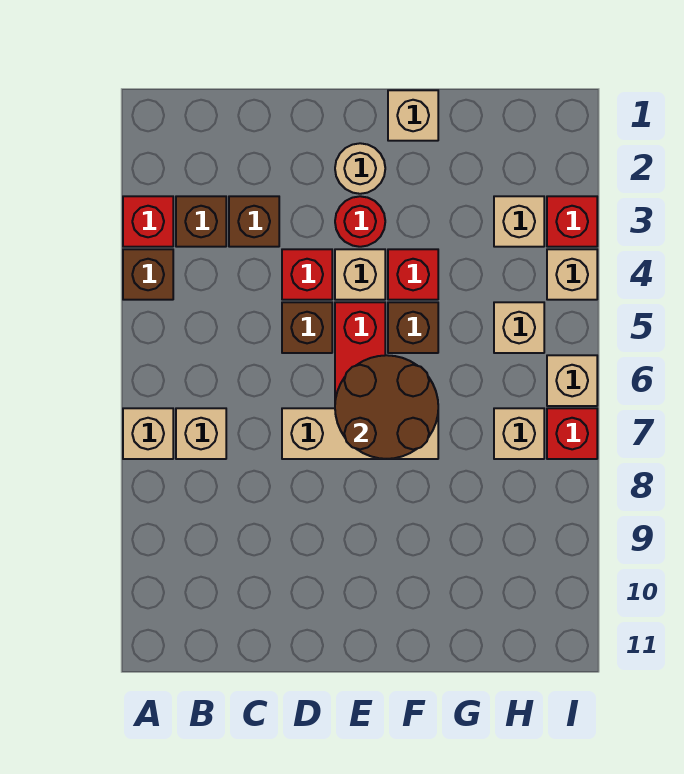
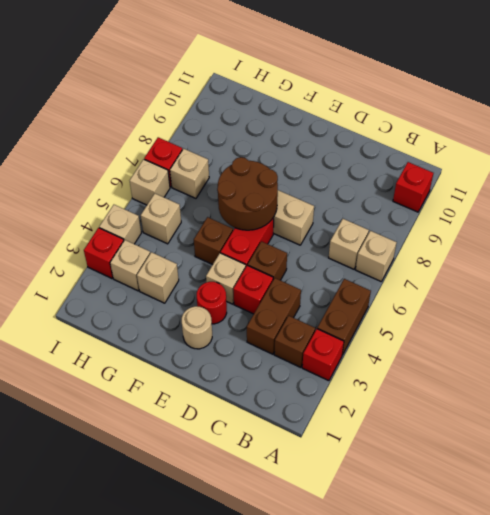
brown brick A4 level 1 -> brown brick A4:A5 level 1
brown brick C3 level 1 -> brown brick C3:C4 level 1
tan brick F1 level 1 -> tan brick G3 level 1
red brick F4 level 1 -> red brick A10 level 1

